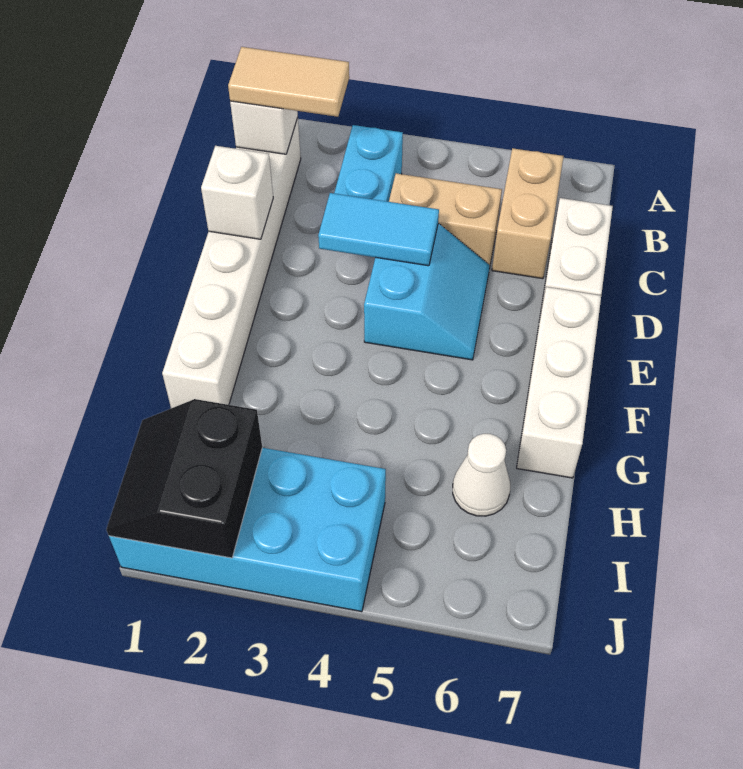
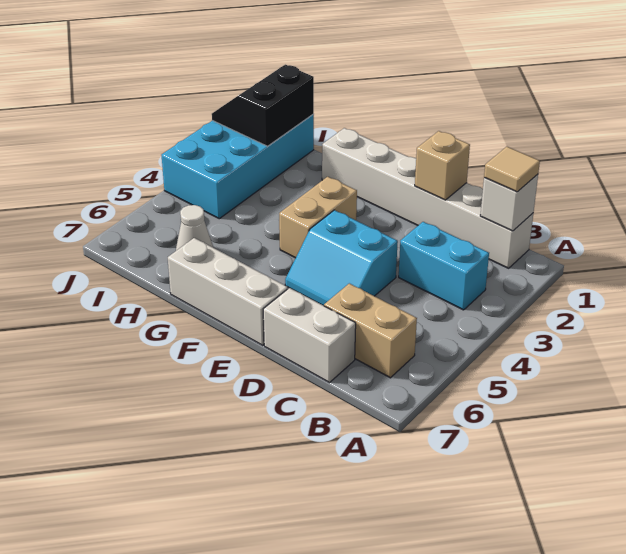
tan tile B1:B2 level 3 -> tan tile B1 level 3
tan brick C4:C5 level 1 -> tan brick F3:F4 level 1
white brick D1 level 2 -> tan brick D1 level 2
cyan tile D3:D4 level 2 -> none
black slope I1:J2 level 2 top 2 -> black slope I1:J2 level 2 top I

